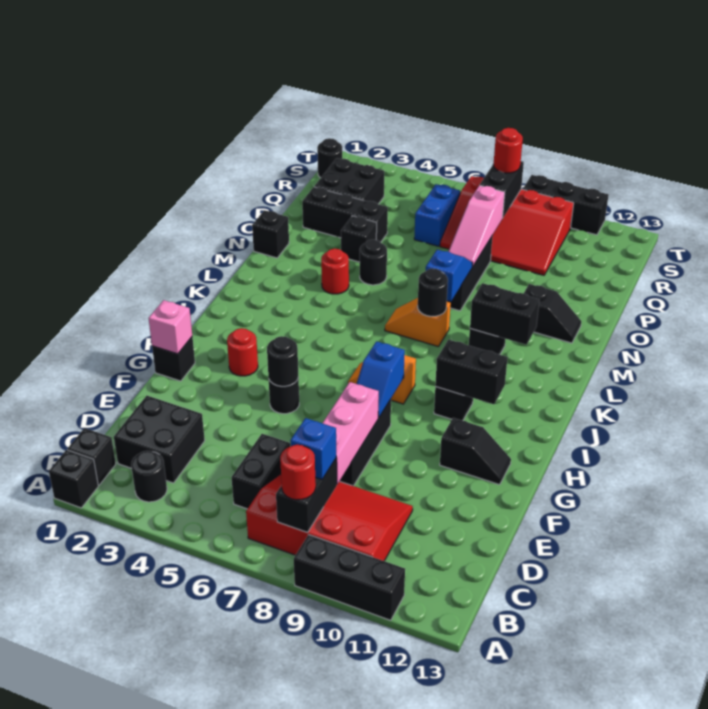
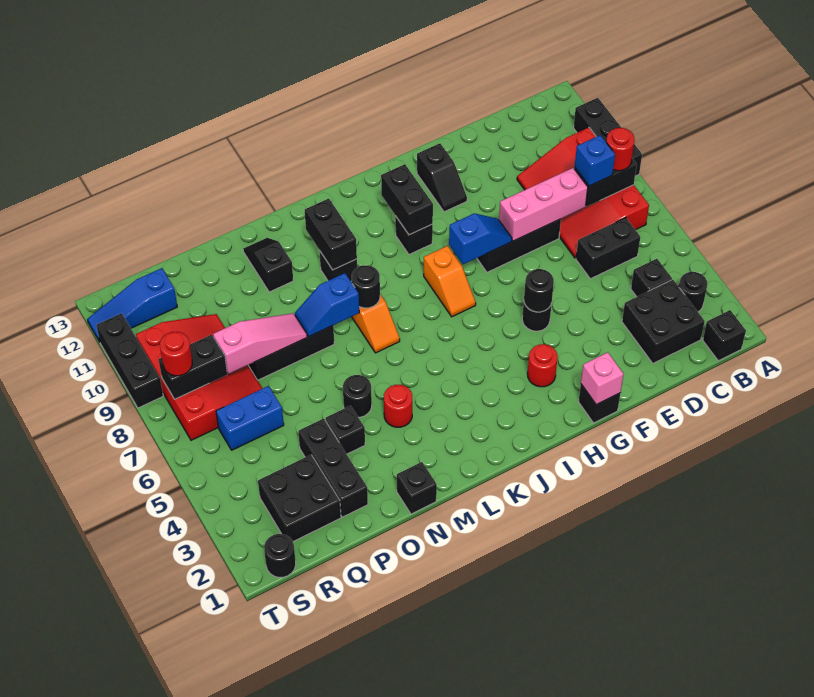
black brick A1 level 1 -> black brick C4 level 1
black slope G11:G12 level 1 top 11 -> black slope G11:G12 level 1 top 12
none -> blue slope R12:T12 level 1 top R

